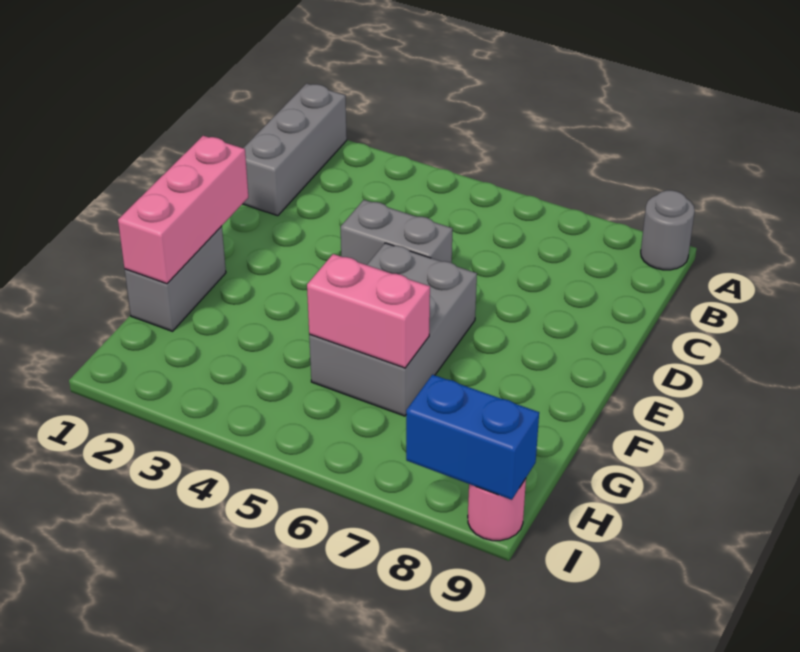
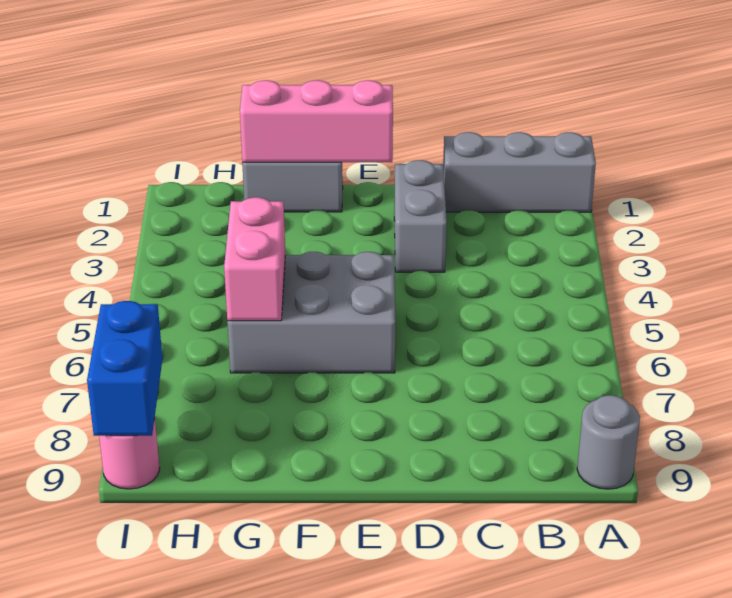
grey brick D4:D5 level 1 -> grey brick D2:D3 level 1

